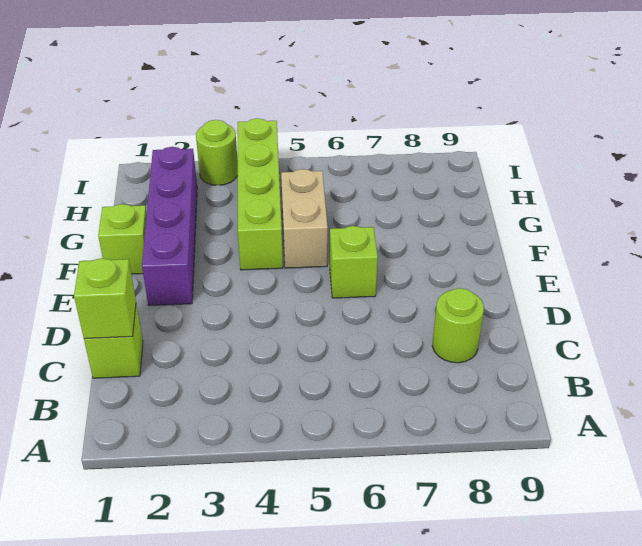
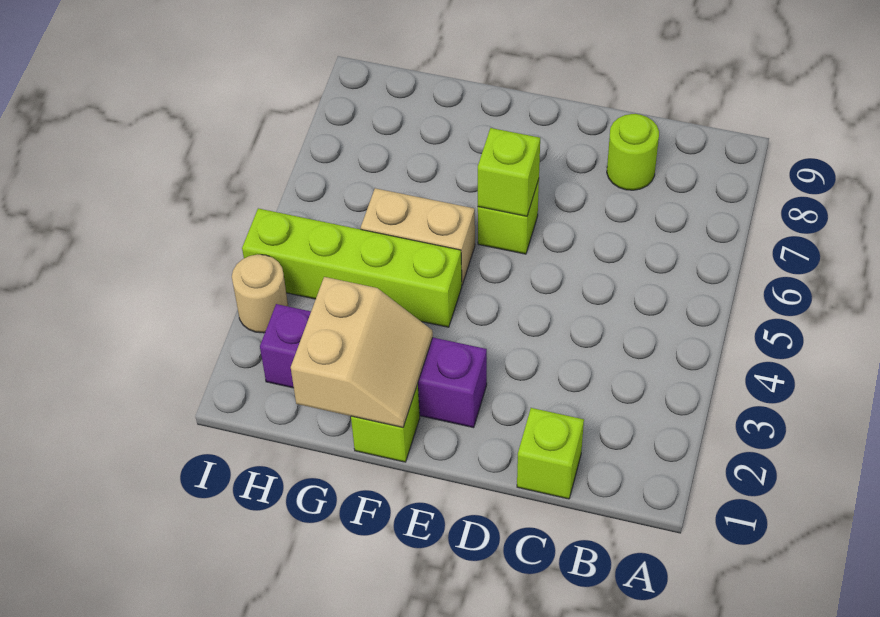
lime brick C1 level 2 -> lime brick E6 level 2
none -> tan slope F1:G2 level 2 top G
lime round brick I3 level 1 -> tan round brick I3 level 1

